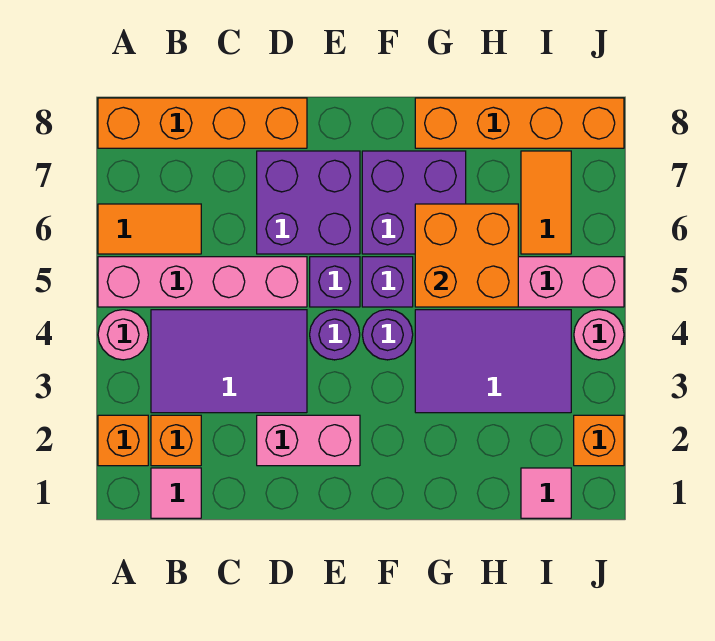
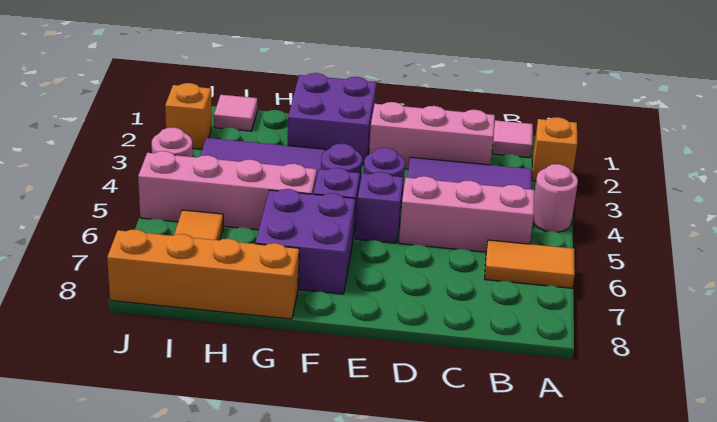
pink brick A5:D5 level 1 -> pink brick B5:D5 level 1
orange brick A8:D8 level 1 -> none
orange brick B2 level 1 -> none
pink brick D2:E2 level 1 -> pink brick C2:E2 level 1
purple brick D6:E7 level 1 -> purple brick F1:G2 level 1
orange brick G5:H6 level 2 -> none

